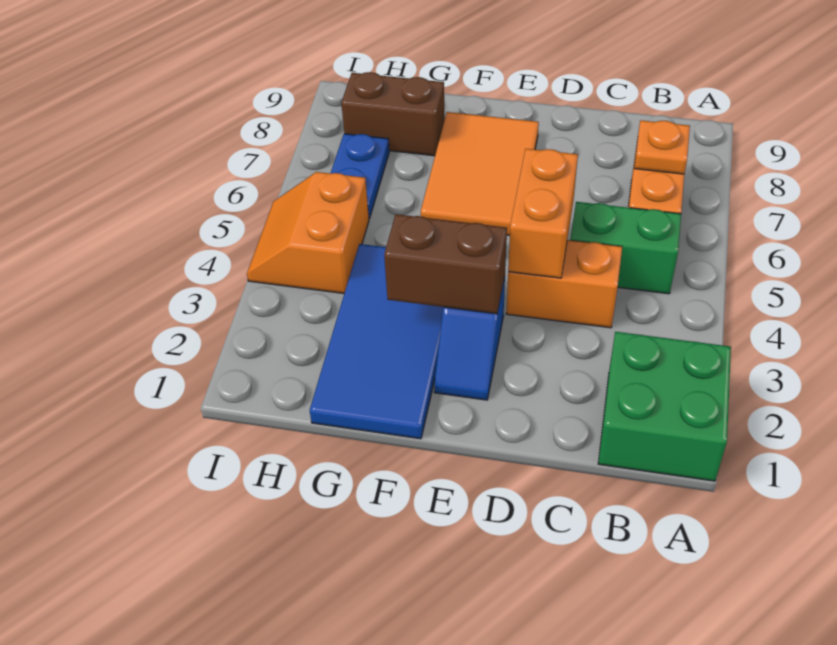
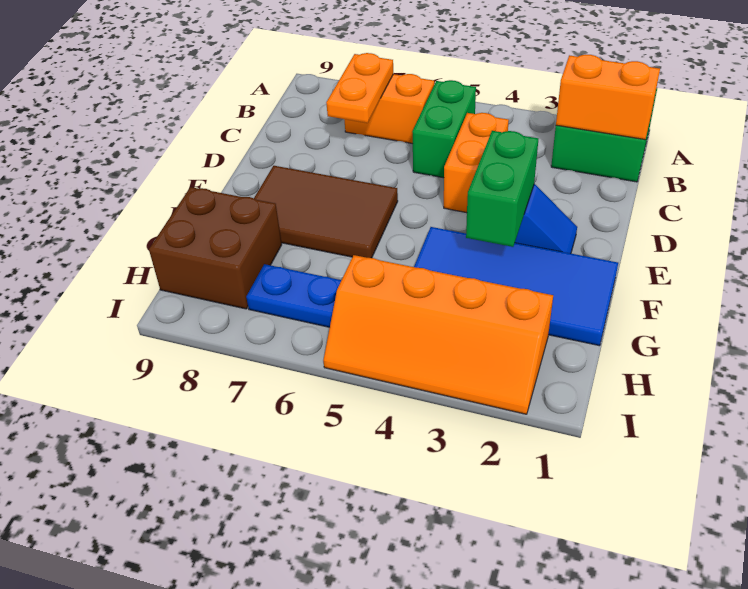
orange plate B7 level 2 -> orange plate B7:C7 level 2
orange brick D4:D5 level 2 -> orange brick B1:B2 level 2
brown brick E3:F3 level 2 -> green brick E3:F3 level 2
orange tile E6:F8 level 1 -> brown tile E6:F8 level 1
brown brick G8:H8 level 1 -> brown brick G8:H9 level 1
orange slope H4:I5 level 1 top H -> orange slope H2:I5 level 1 top H

